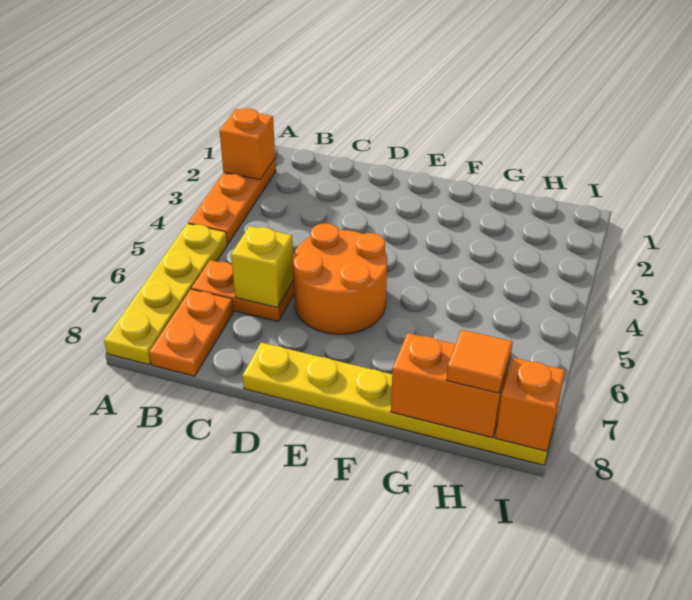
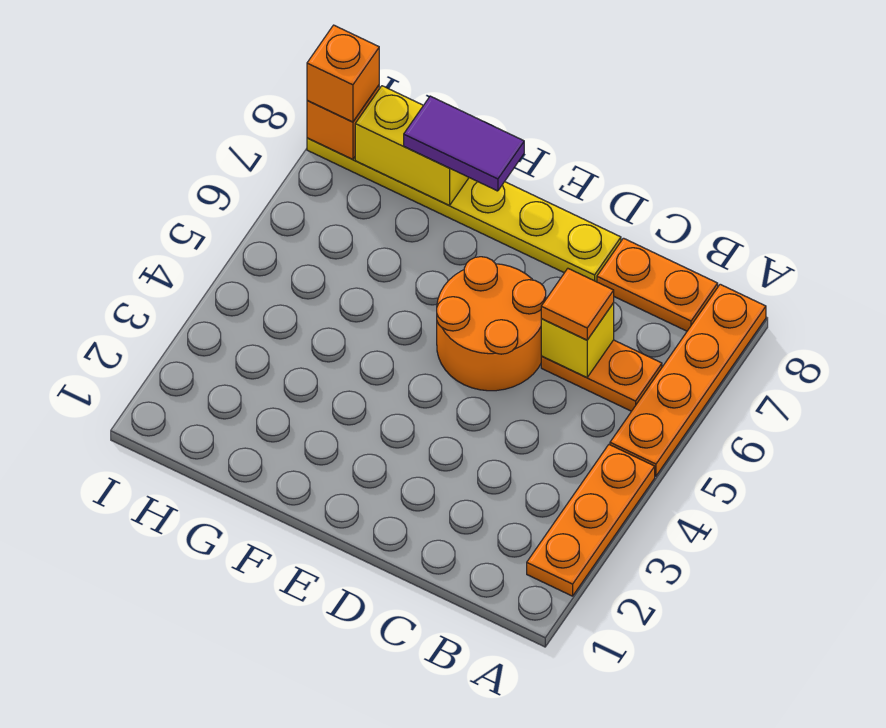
orange brick A2 level 2 -> orange brick I8 level 3
yellow plate A5:A8 level 1 -> orange plate A5:A8 level 1
orange plate B7:B8 level 1 -> orange plate B8:C8 level 1
none -> purple tile F8:G8 level 3
orange brick G8:H8 level 2 -> yellow brick G8:H8 level 2
orange tile H8 level 3 -> orange tile C6 level 3

